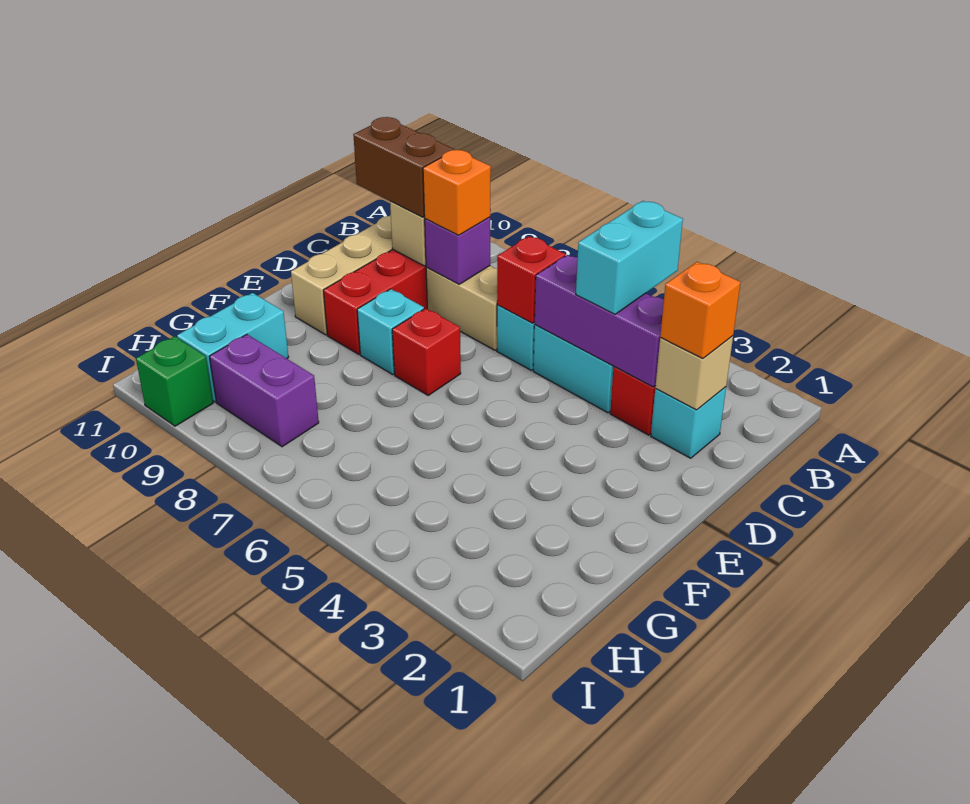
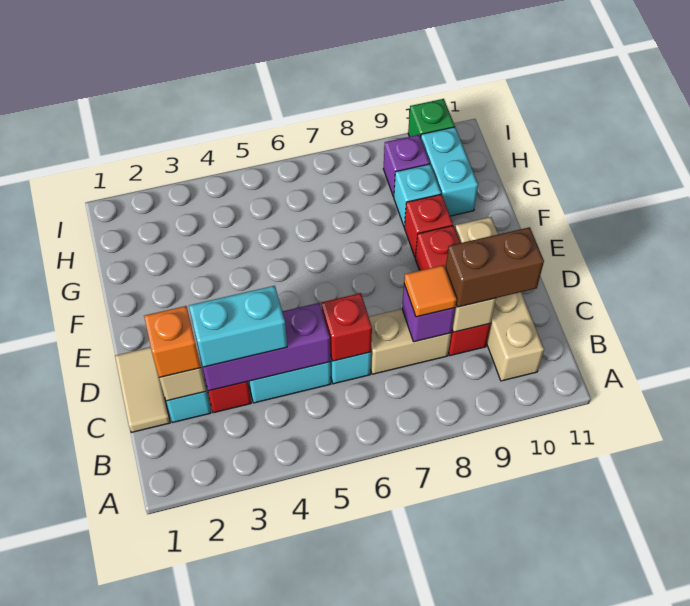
cyan brick B4:C4 level 3 -> cyan brick C3:C4 level 3
none -> tan tile C1:D1 level 1
orange brick C8 level 3 -> orange tile C8 level 3
red brick E7 level 1 -> red brick F9 level 1
cyan brick E8 level 1 -> cyan brick G9 level 1
purple brick H8:H9 level 1 -> purple brick H9 level 1

